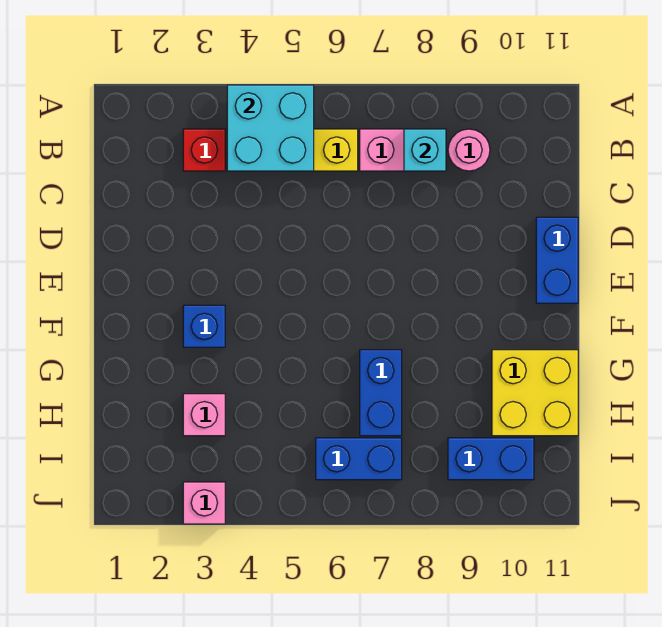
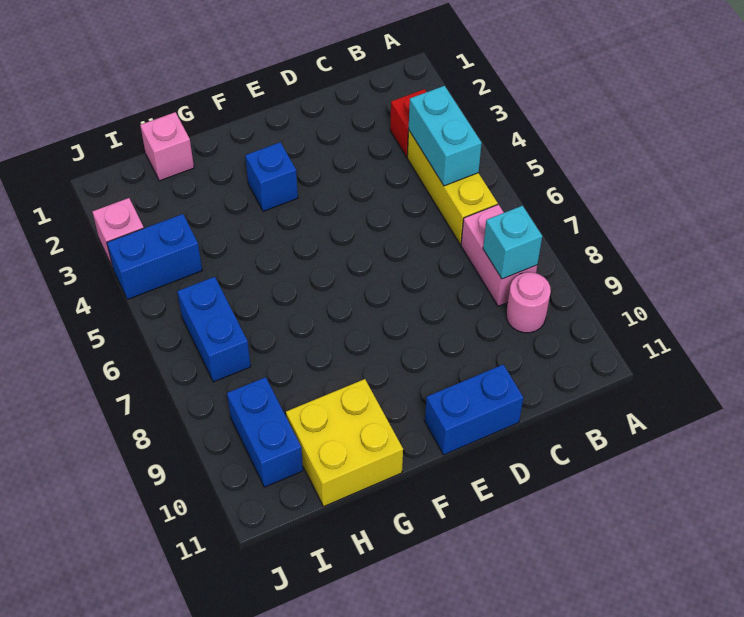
cyan brick A4:B5 level 2 -> cyan brick B4:B5 level 2
blue brick G7:H7 level 1 -> blue brick I4:J4 level 1
pink brick H3 level 1 -> pink brick H1 level 1

